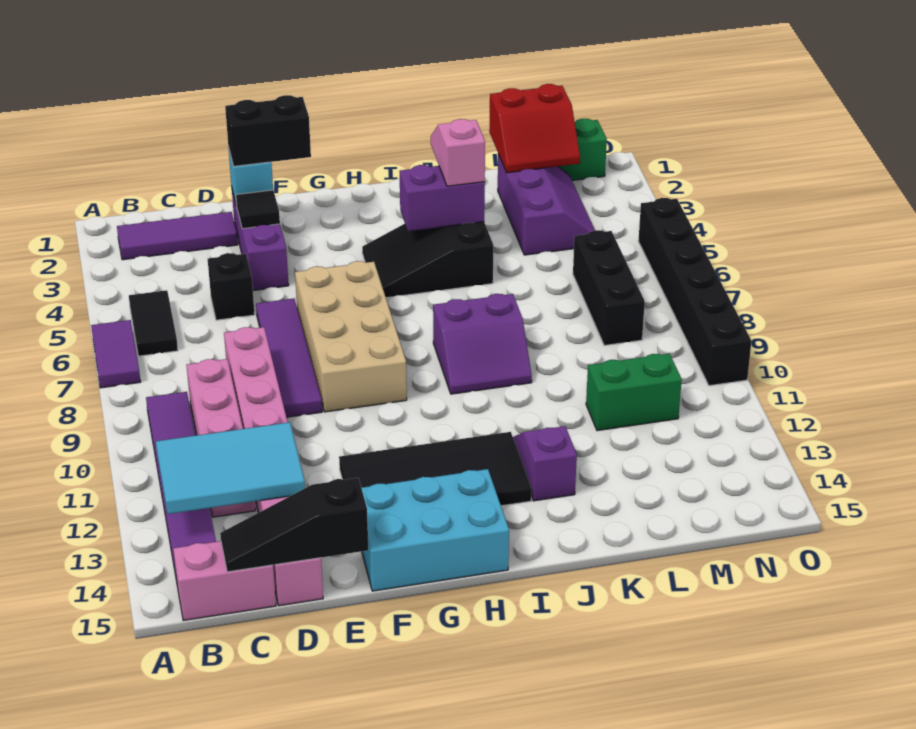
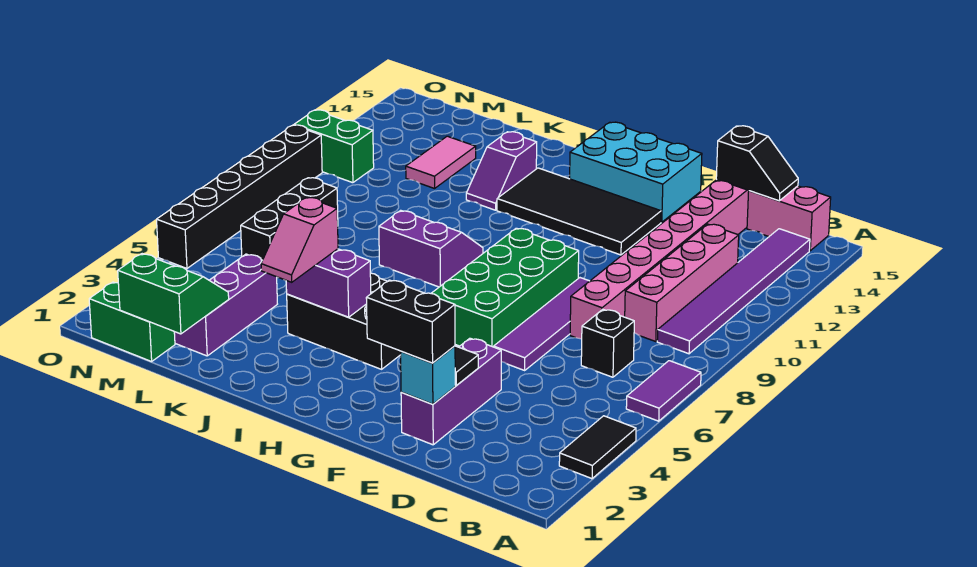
purple tile B2:D2 level 1 -> none
black tile B5:B6 level 1 -> black tile A3:A4 level 1
cyan tile B12:D13 level 2 -> none
black slope C15:E15 level 2 top E -> black slope C15:D15 level 2 top D
black brick D5 level 1 -> black brick C7 level 1
tan brick F6:G9 level 1 -> green brick F6:G9 level 1
black slope H4:J5 level 1 top J -> black brick H4:J5 level 1
red slope L1:M2 level 2 top 1 -> green slope L1:M2 level 2 top 1
green brick L11:M11 level 1 -> green brick N11:O11 level 1
none -> pink tile L12:L13 level 1

